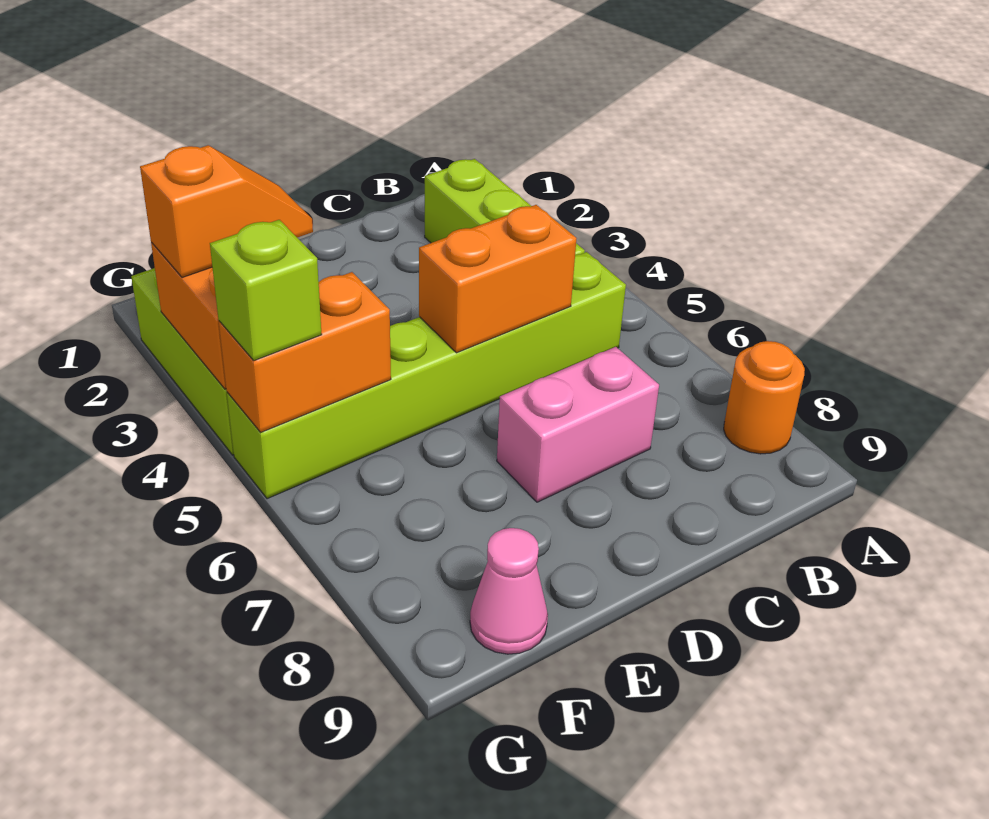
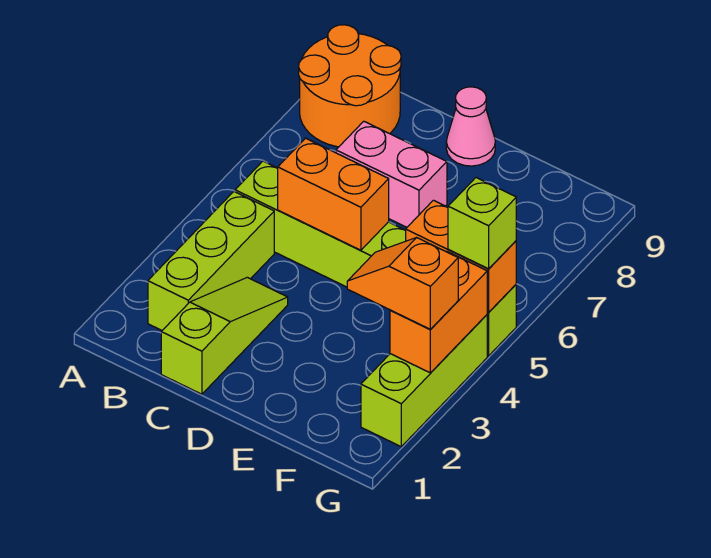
orange round brick A8 level 1 -> orange round brick A8:B9 level 1
none -> lime slope C1:C3 level 1 top 1
pink cone F9 level 1 -> pink cone D9 level 1

